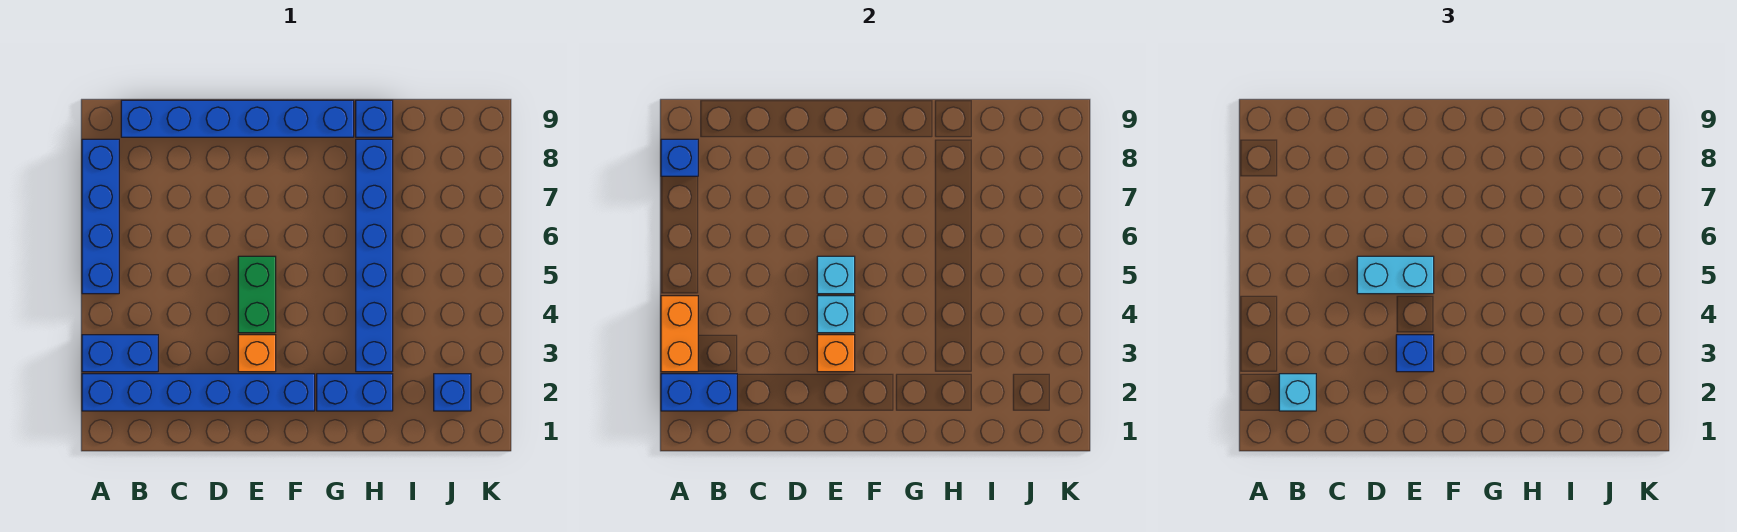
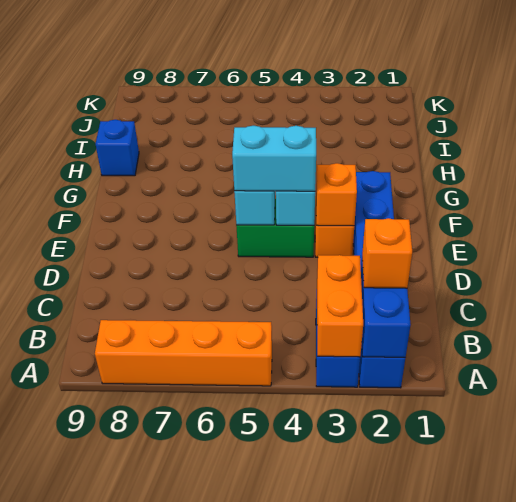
orange brick A3:A4 level 2 -> orange brick A3:B3 level 2
blue brick A5:A8 level 1 -> orange brick A5:A8 level 1
blue brick A8 level 2 -> none
cyan brick B2 level 3 -> orange brick B2 level 3
blue brick B9:G9 level 1 -> none
cyan brick D5:E5 level 3 -> cyan brick E4:E5 level 3
blue brick E3 level 3 -> none
blue brick G2:H2 level 1 -> none
blue brick H3:H8 level 1 -> none
blue brick J2 level 1 -> none

